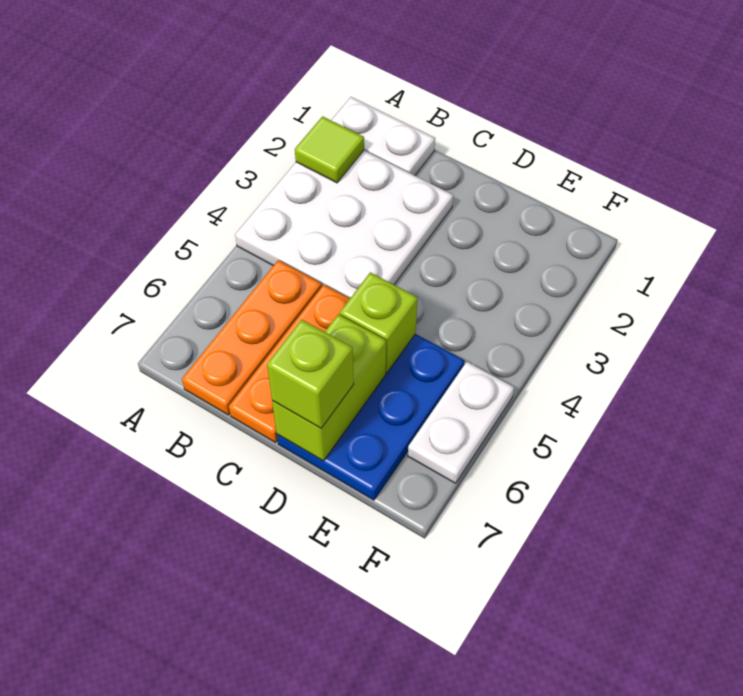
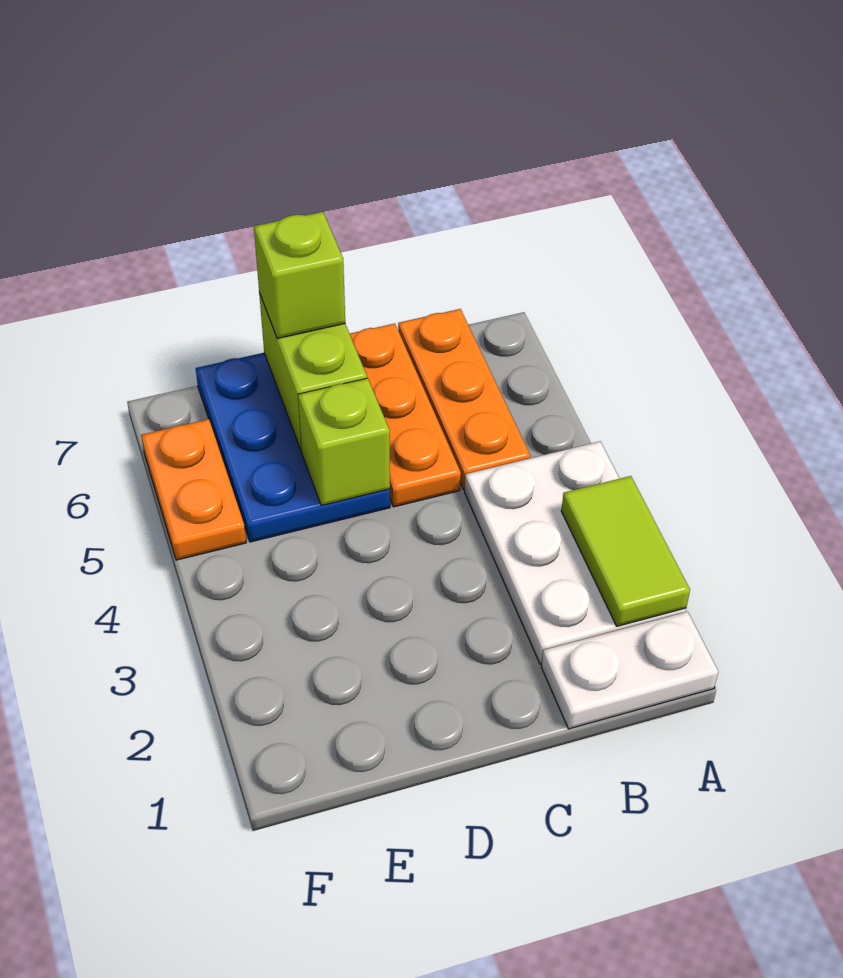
white plate A2:C4 level 1 -> white plate A2:B4 level 1
lime tile A2 level 2 -> lime tile A2:A3 level 2
white plate F5:F6 level 1 -> orange plate F5:F6 level 1

